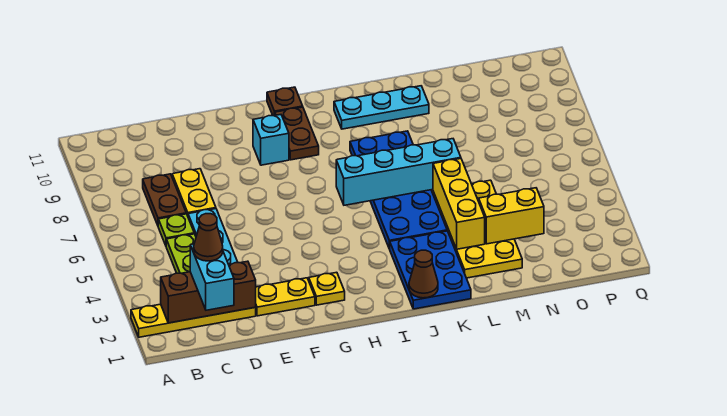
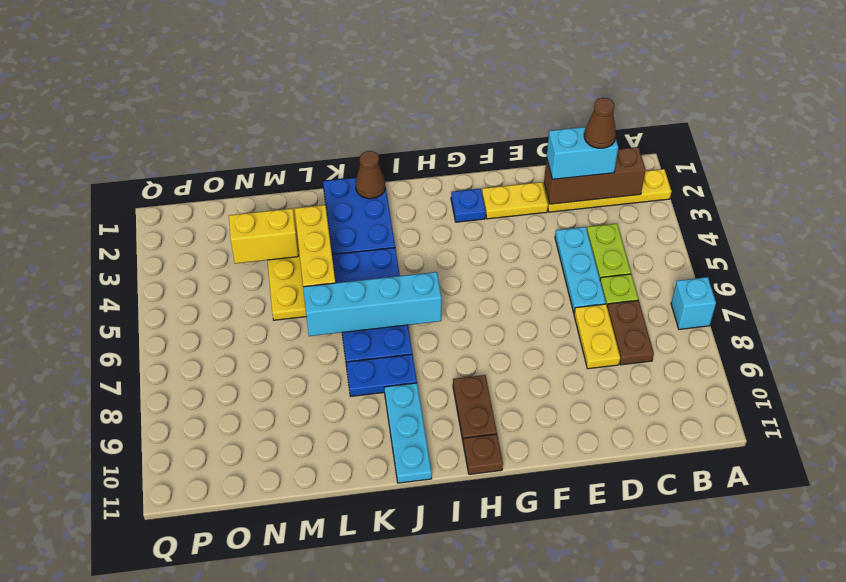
cyan brick C1:C2 level 3 -> cyan brick C2:D2 level 3
yellow plate G2 level 1 -> blue plate G2 level 1
cyan brick G9 level 1 -> cyan brick A7 level 1
cyan plate J10:L10 level 1 -> cyan plate J9:J11 level 1

